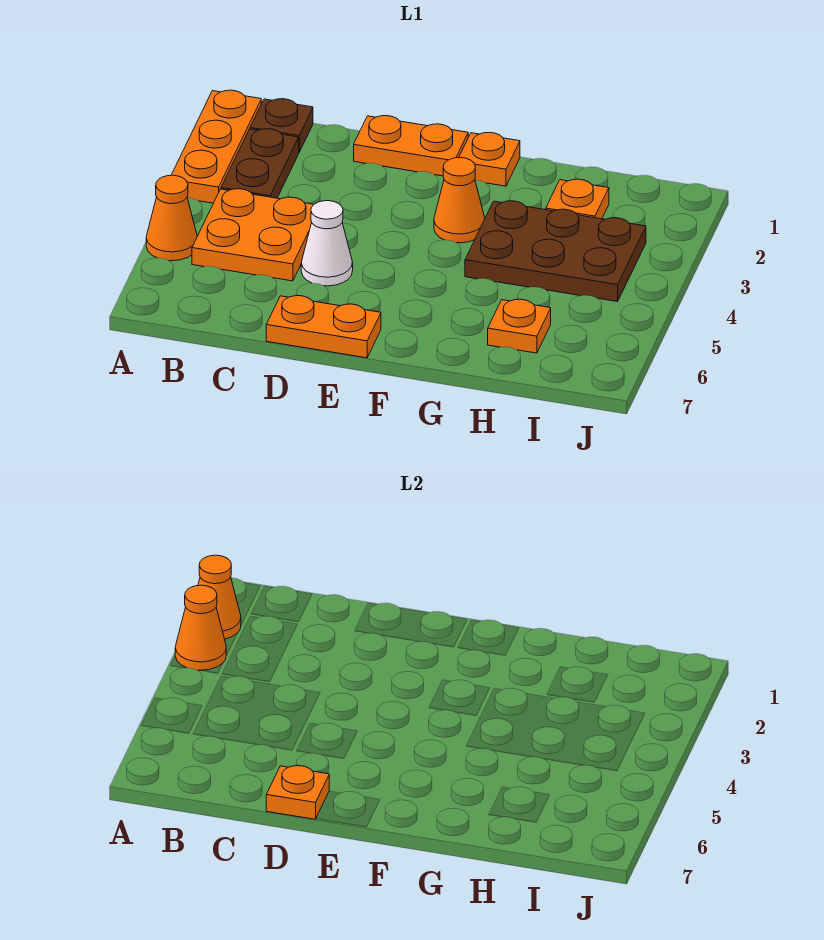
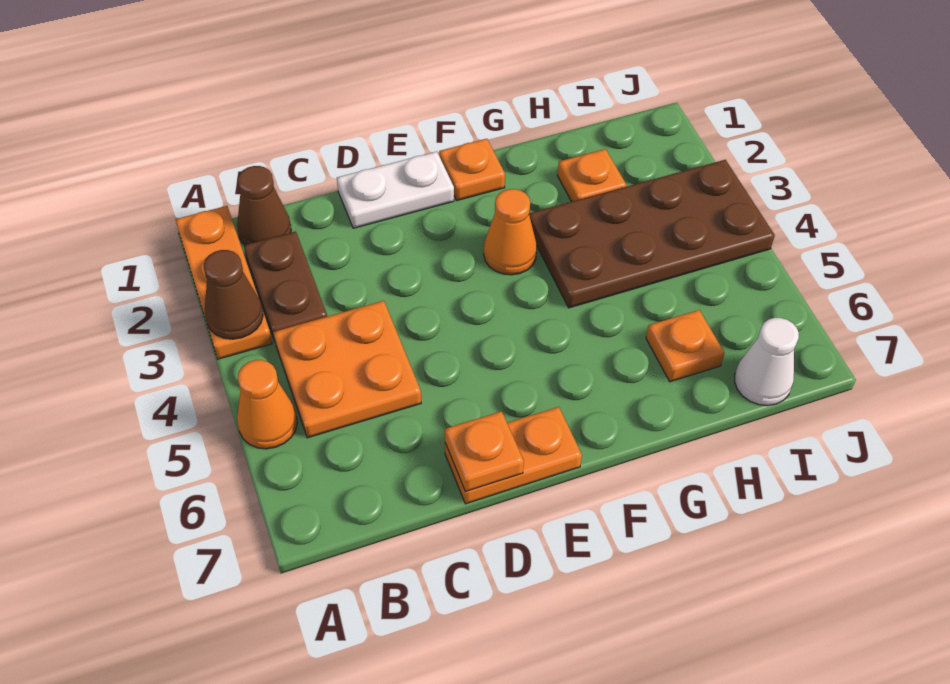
orange cone A2 level 2 -> none
orange cone A3 level 2 -> brown cone A3 level 2
brown plate B1 level 1 -> brown cone B1 level 1
orange plate D1:E1 level 1 -> white plate D1:E1 level 1
white cone D5 level 1 -> white cone I7 level 1
brown plate G3:I4 level 1 -> brown plate G3:J4 level 1

